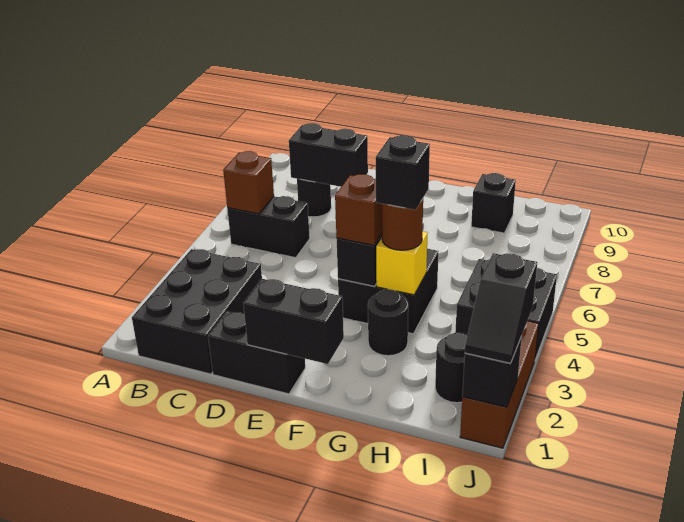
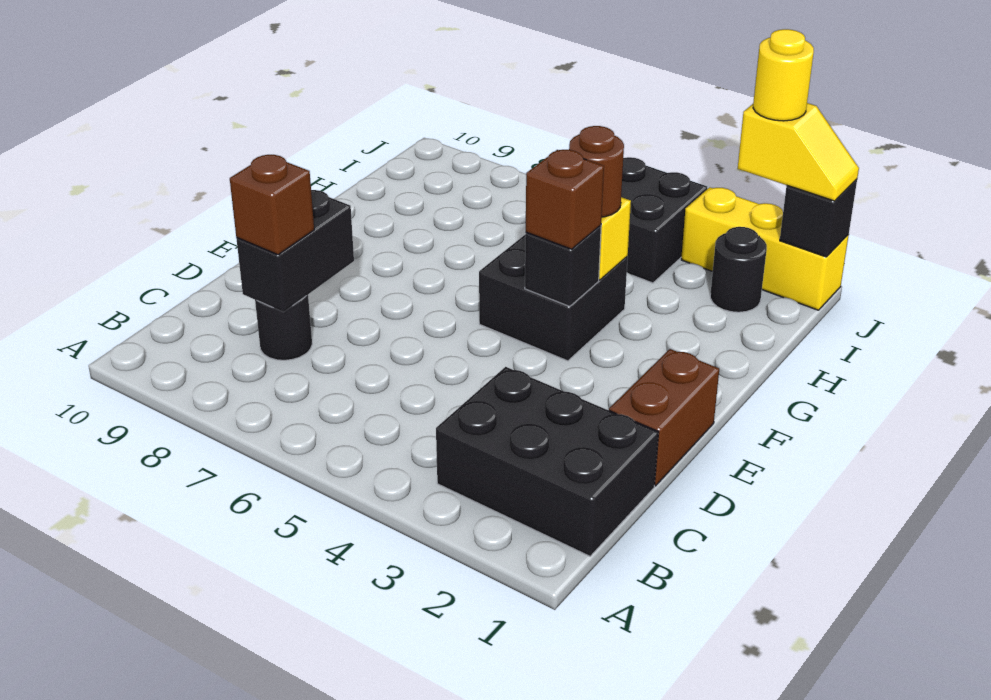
black brick B6:C6 level 1 -> none
brown brick B6 level 2 -> brown brick C8 level 3
black brick D1:E1 level 1 -> brown brick D1:E1 level 1
black brick E1:F1 level 2 -> none
black round brick G3 level 1 -> none
black brick G4 level 4 -> none
black brick H9 level 1 -> none
brown brick J1:J3 level 1 -> yellow brick J1:J3 level 1
black slope J1:J2 level 3 top 2 -> yellow slope J1:J2 level 3 top 2
none -> yellow round brick J2 level 4

